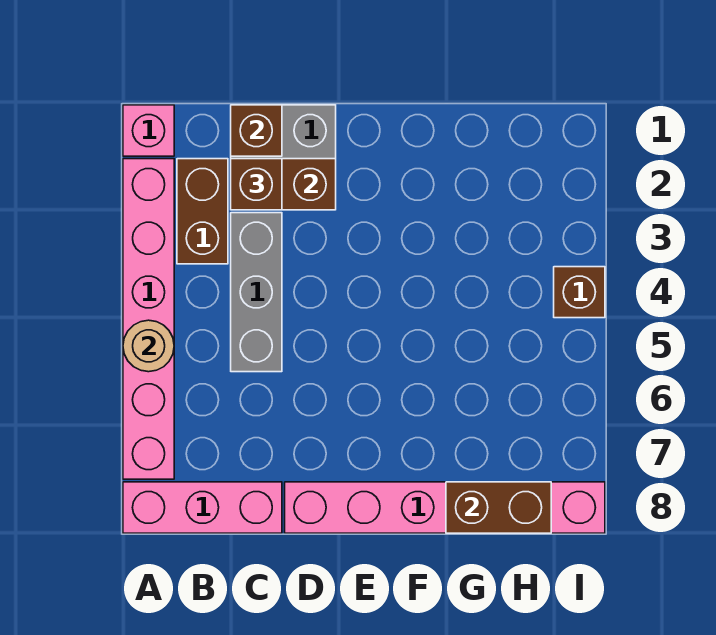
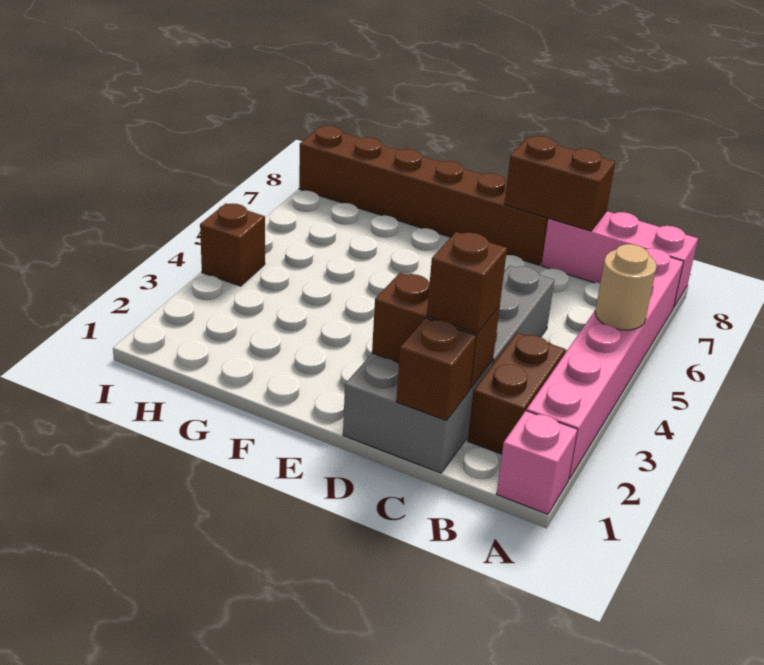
pink brick D8:I8 level 1 -> brown brick D8:I8 level 1
brown brick G8:H8 level 2 -> brown brick C8:D8 level 2

